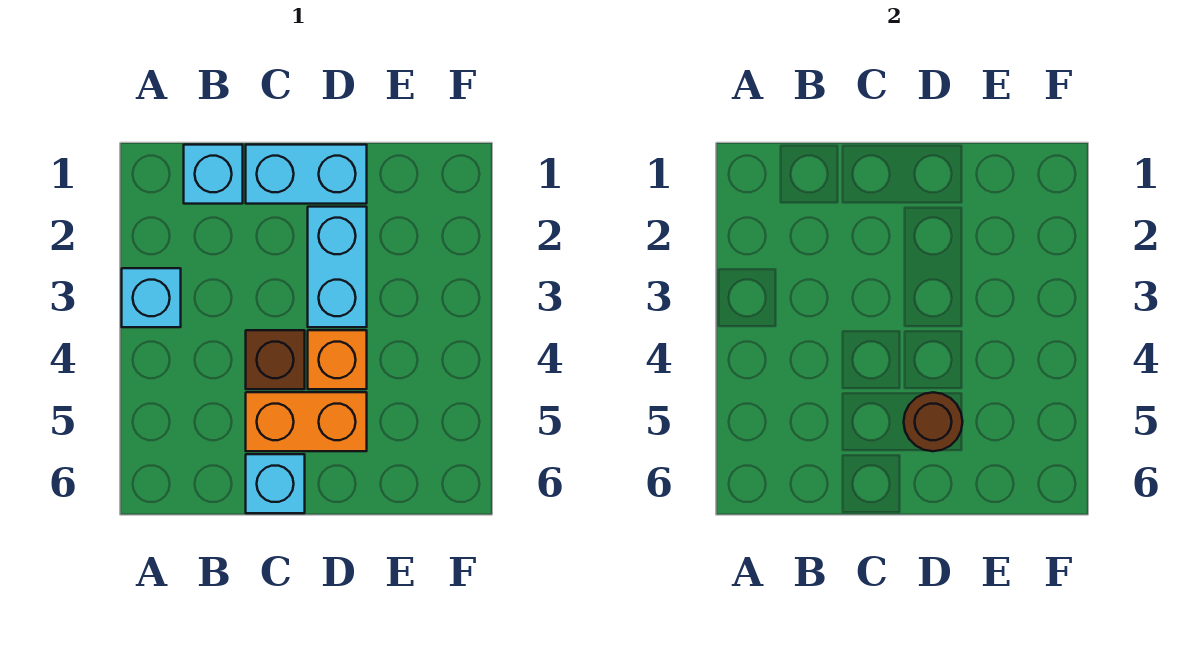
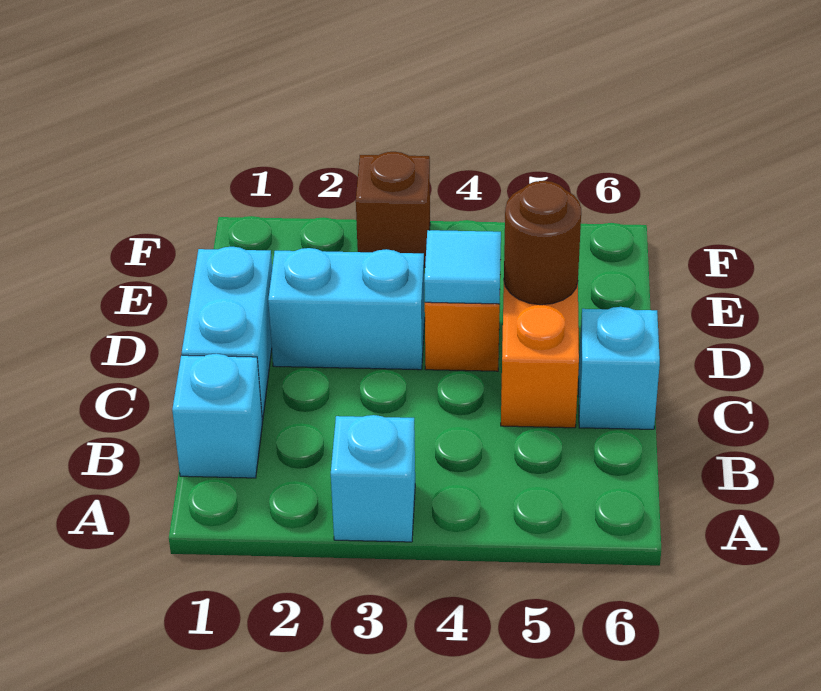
brown brick C4 level 1 -> brown brick F3 level 1
none -> cyan tile D4 level 2

